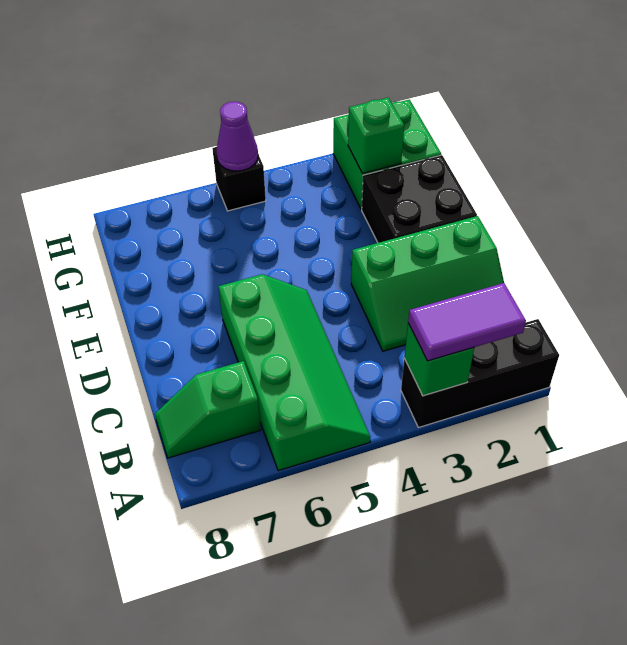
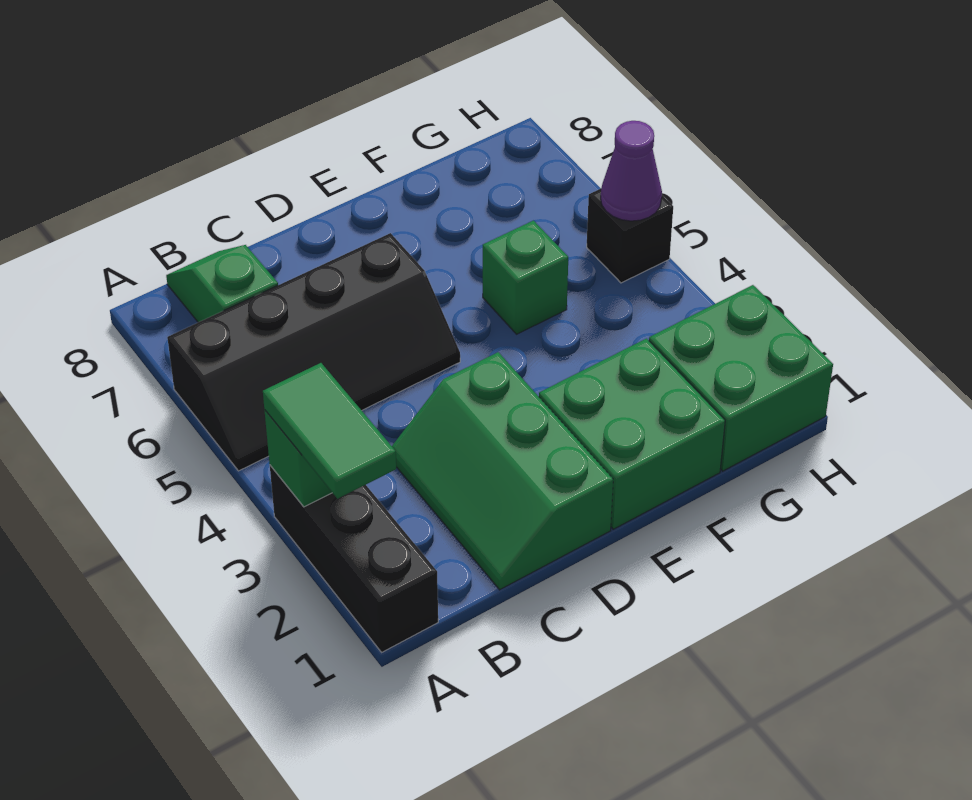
purple tile A2:A3 level 3 -> green tile A2:A3 level 3
green slope A5:D6 level 1 top 6 -> black slope A5:D6 level 1 top 6
black brick E1:F2 level 1 -> green brick E1:F2 level 1
green brick G2 level 2 -> green brick F5 level 1

